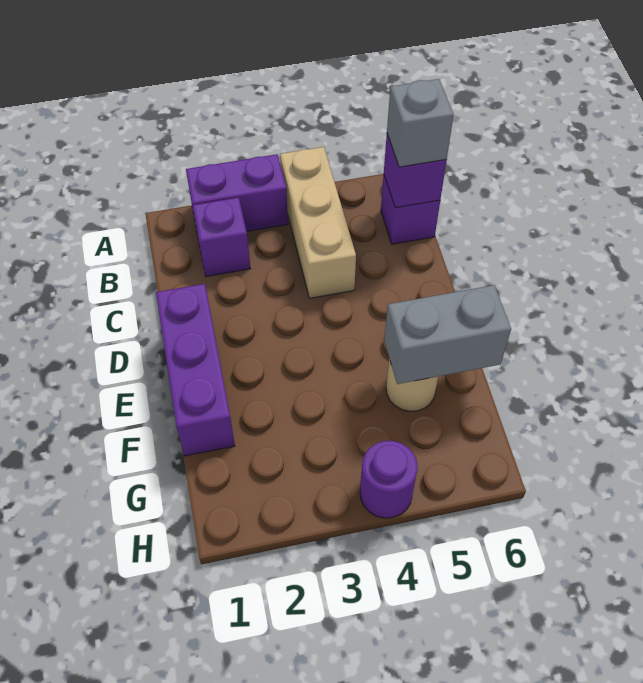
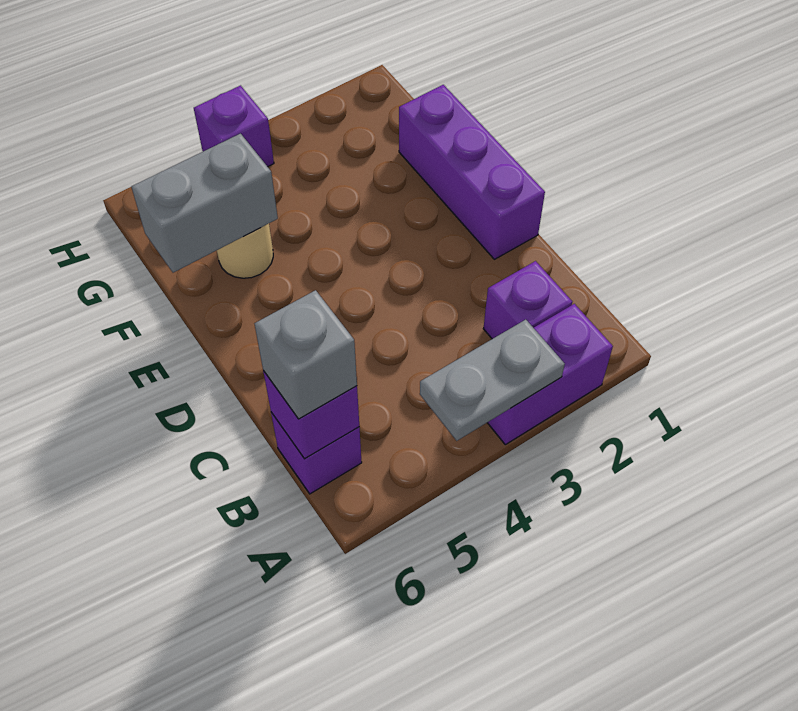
none -> grey plate A3:A4 level 2
tan brick A4:C4 level 1 -> none
purple round brick H4 level 1 -> purple brick H4 level 1

